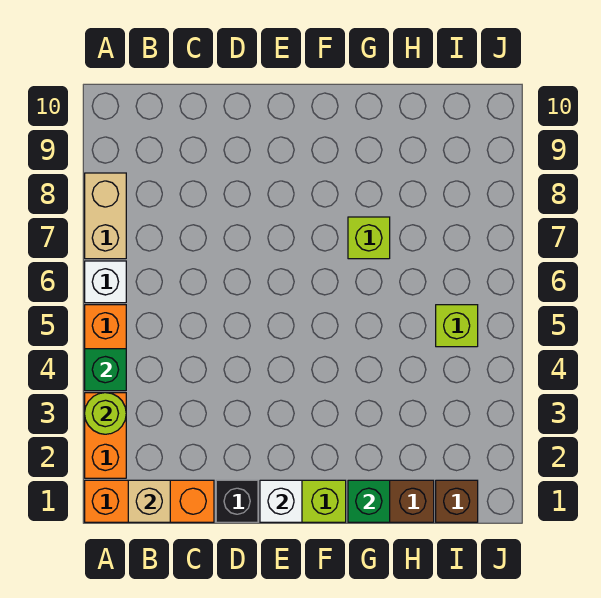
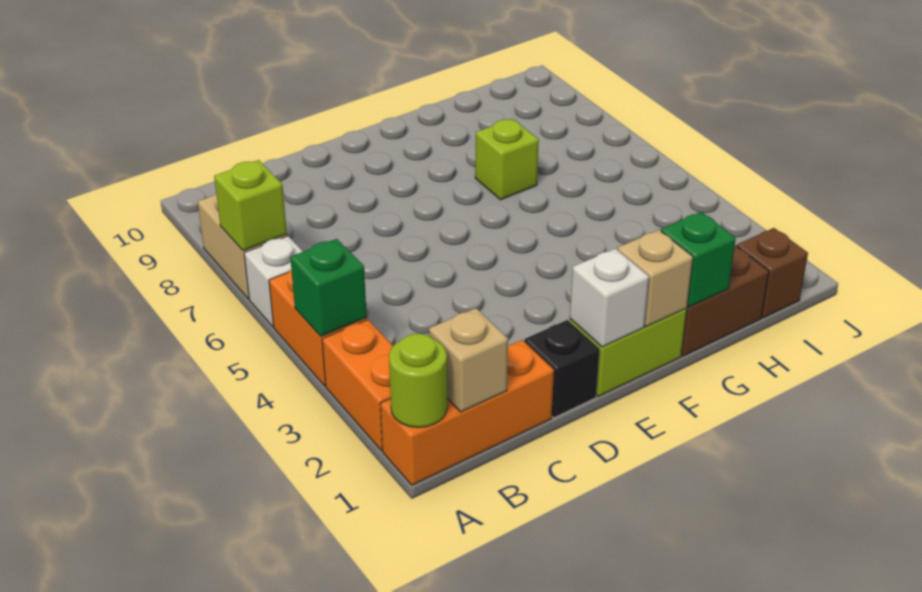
lime round brick A3 level 2 -> lime round brick A1 level 2
none -> tan brick F1 level 2
lime brick I5 level 1 -> lime brick A7 level 2

